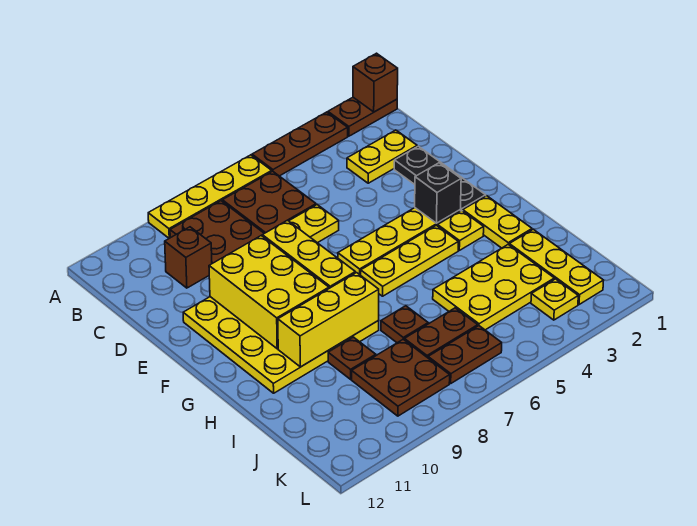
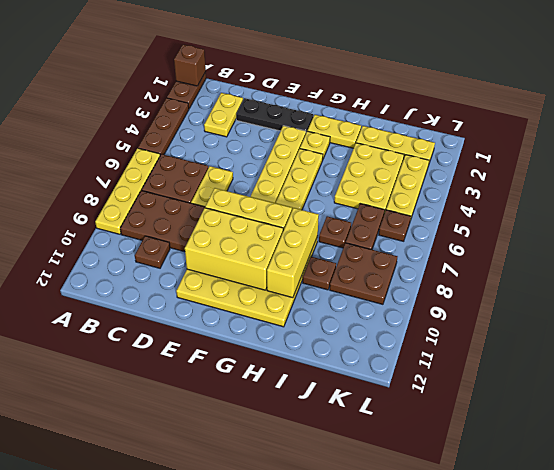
brown brick C10 level 1 -> brown plate C10 level 1
black brick F3 level 2 -> none
yellow plate K3 level 1 -> yellow plate K3:K5 level 1
brown plate K6:K7 level 1 -> brown plate K6 level 1

